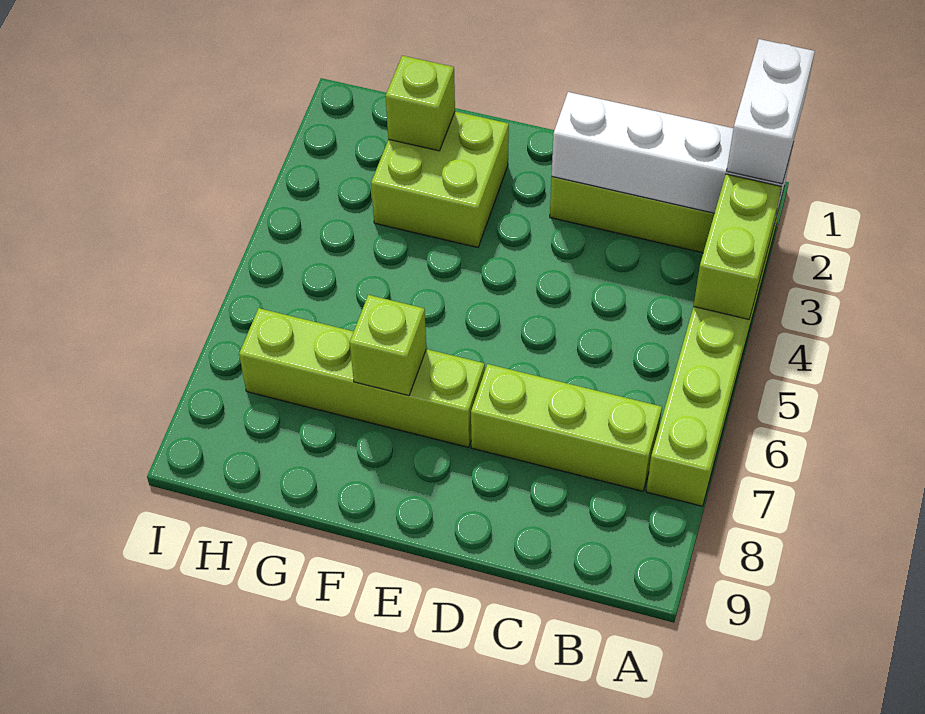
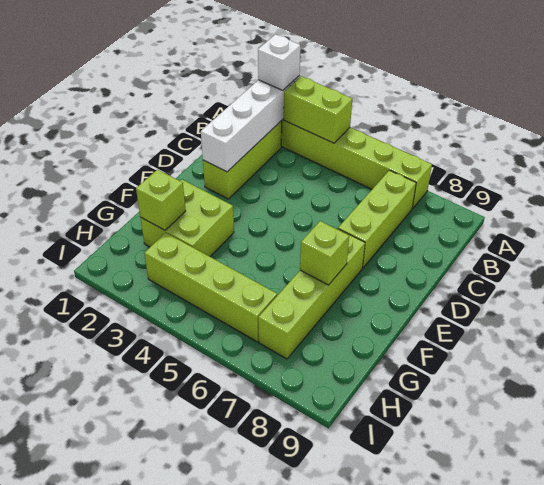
white brick A1:A2 level 3 -> white brick A2 level 3
none -> lime brick H3:H6 level 1

